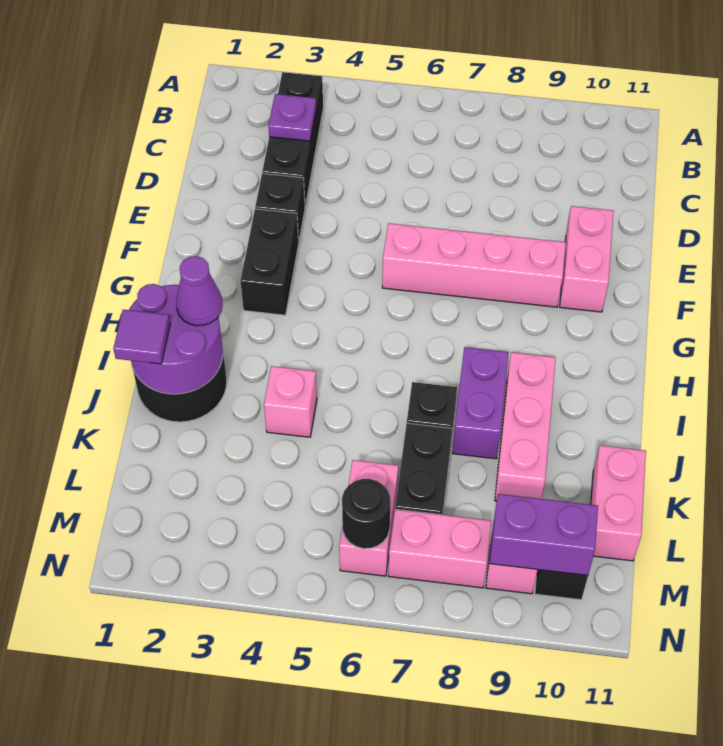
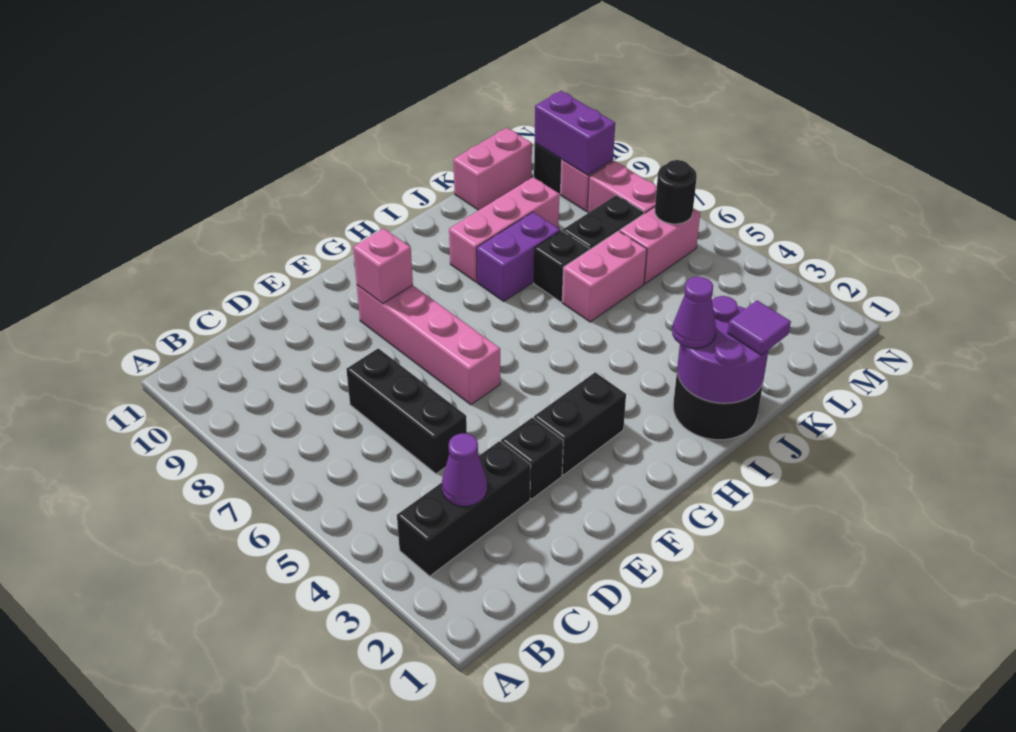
purple plate C3 level 2 -> purple cone C3 level 2
none -> black brick D5:D7 level 1
pink brick E10:F10 level 1 -> pink brick J6:K6 level 1
pink brick J4 level 1 -> pink brick F9 level 2

